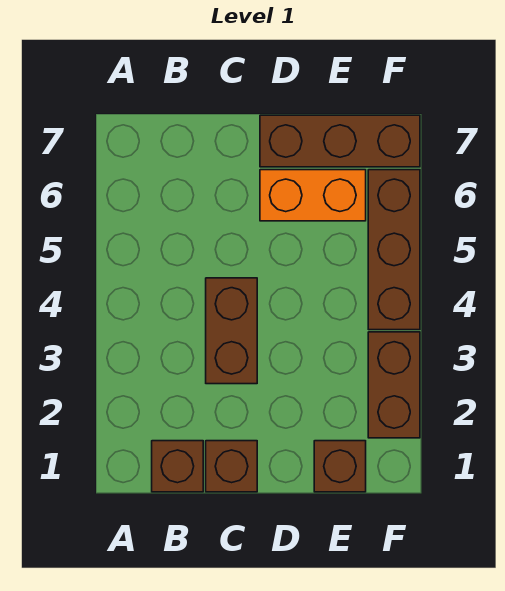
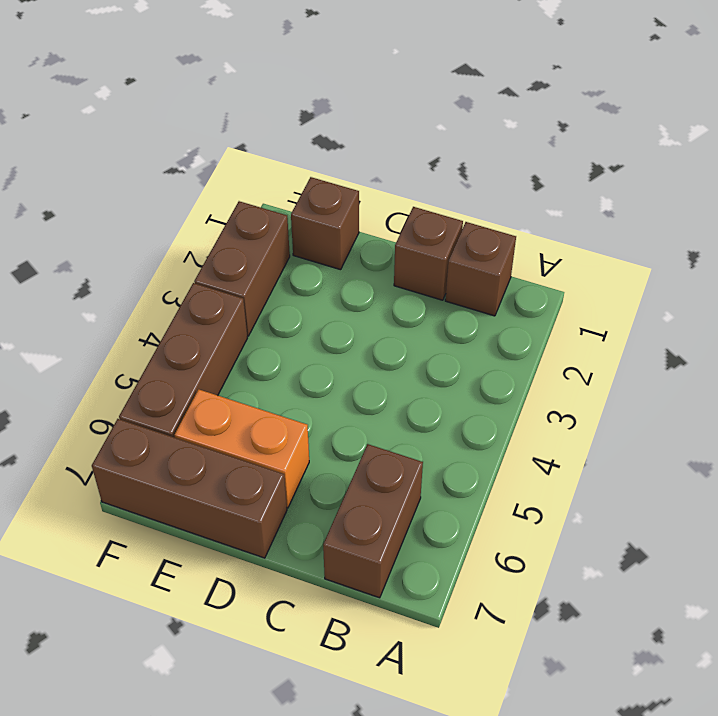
brown brick C3:C4 level 1 -> brown brick B6:B7 level 1

